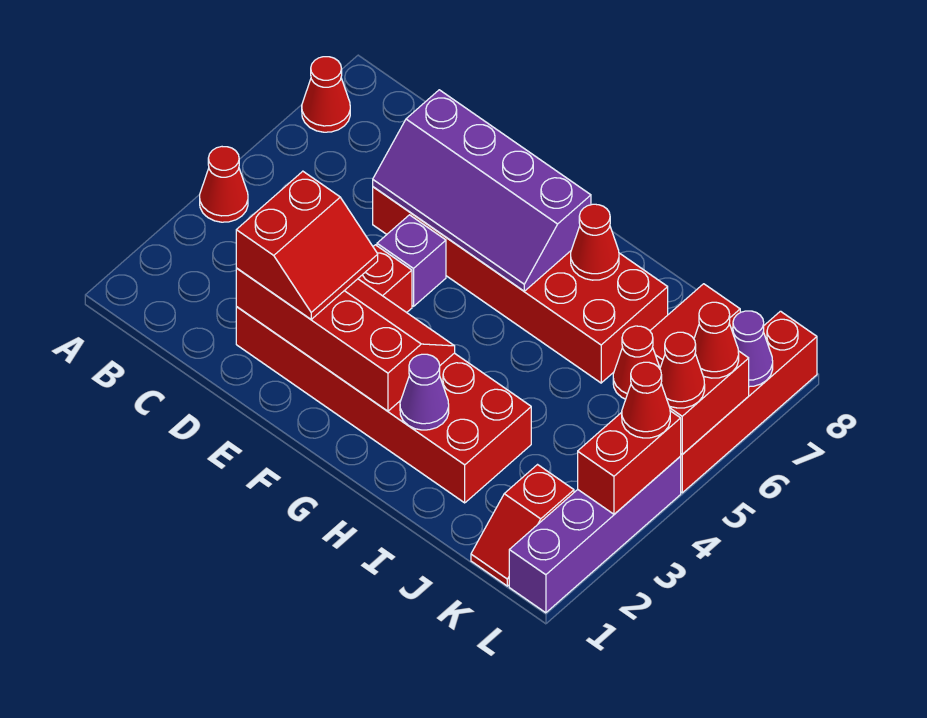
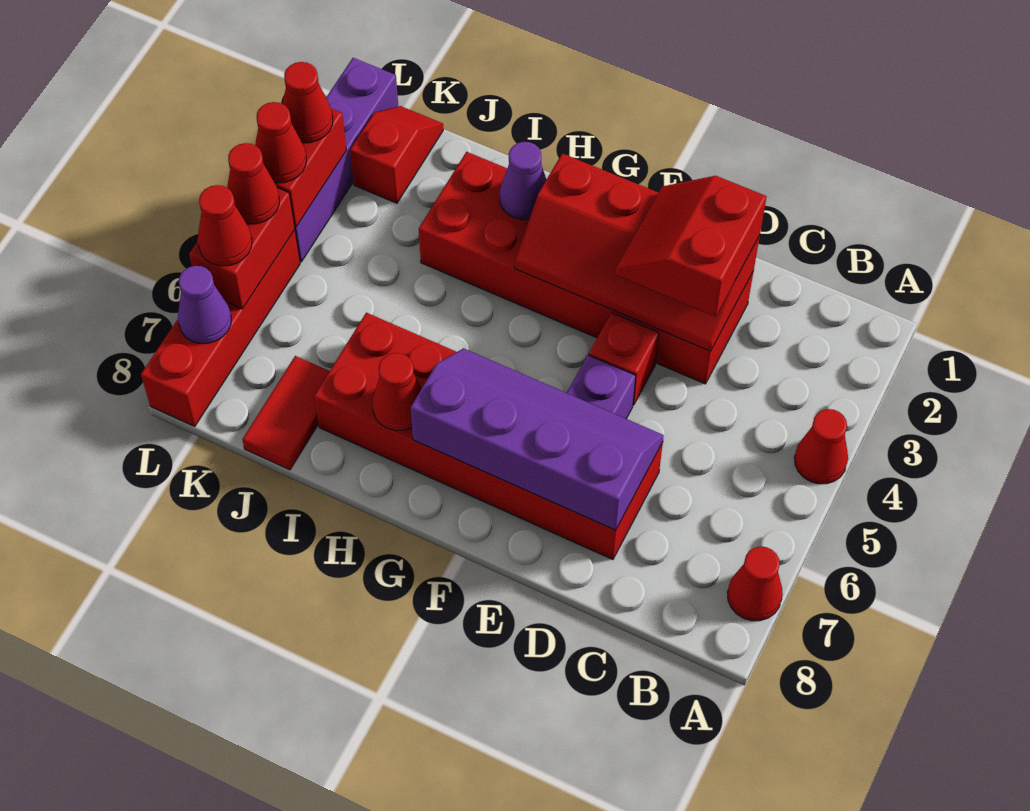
red cone J6 level 1 -> red cone L3 level 3

